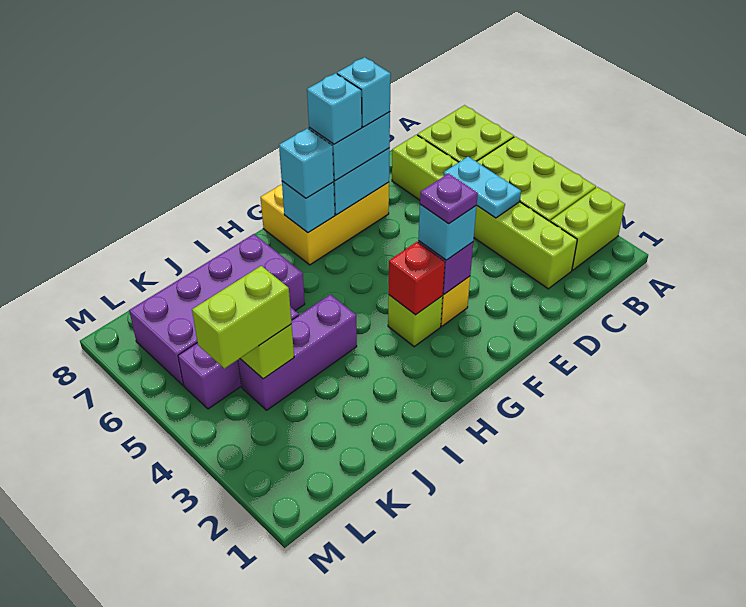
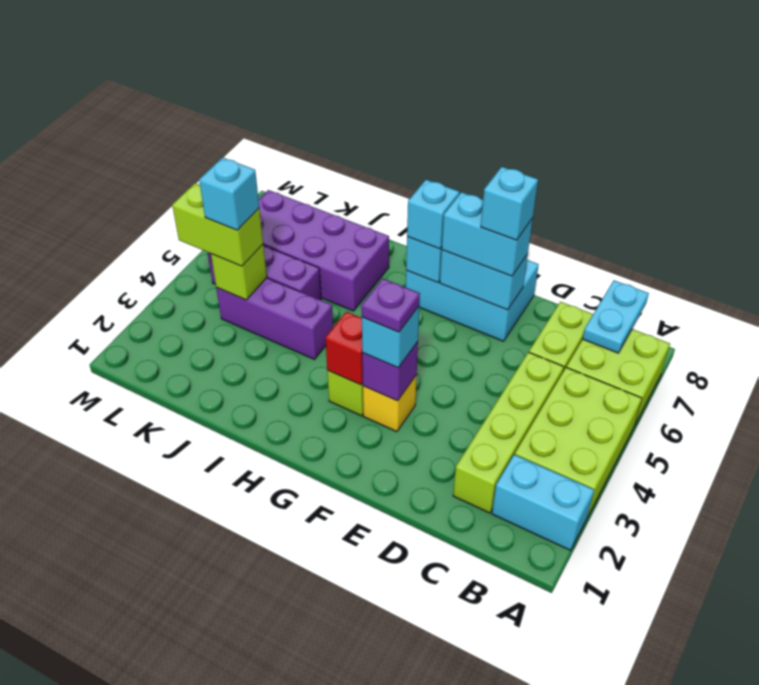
lime brick A2:B2 level 1 -> cyan brick A2:B2 level 1
cyan plate C4:C5 level 2 -> cyan plate B7:B8 level 2
yellow brick E7:G8 level 1 -> cyan brick E7:G8 level 1
cyan brick F7 level 4 -> cyan brick K4 level 4

